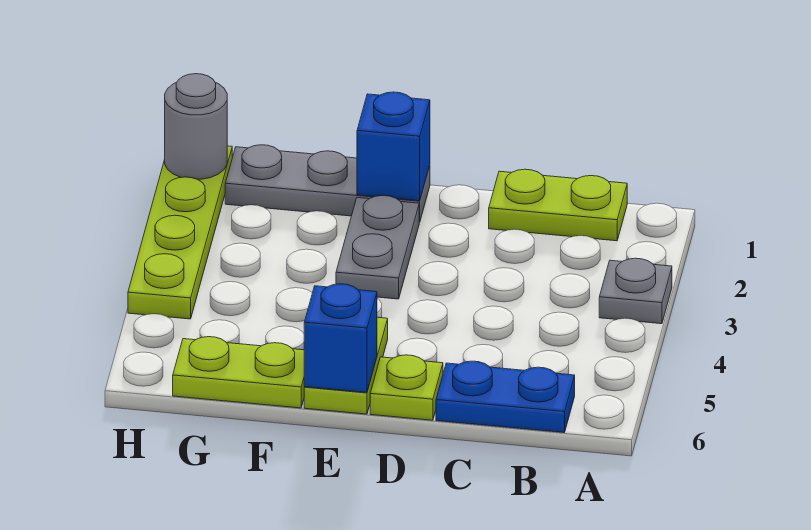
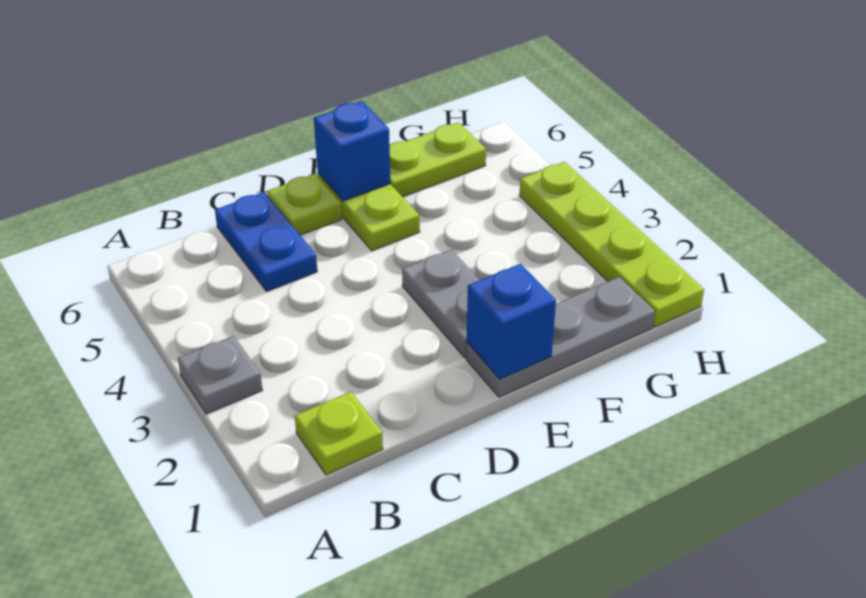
lime plate B1:C1 level 1 -> lime plate B1 level 1
blue plate B6:C6 level 1 -> blue plate C5:C6 level 1
grey round brick H1 level 2 -> none

